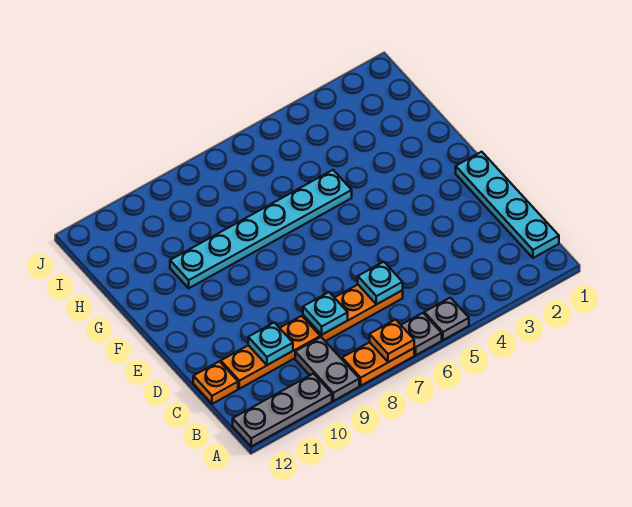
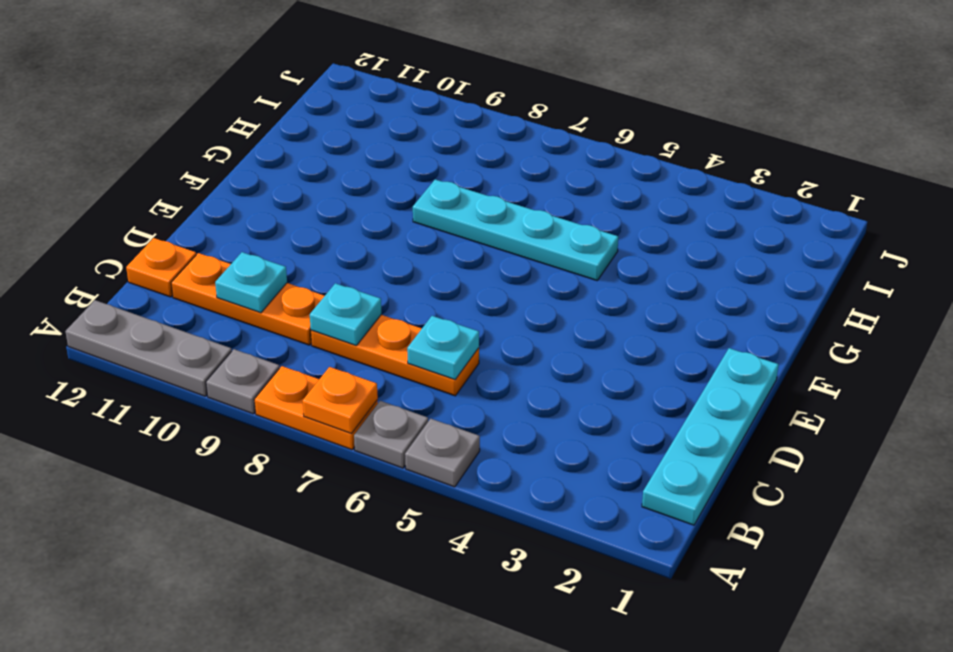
grey plate A9:B9 level 1 -> grey plate A9 level 1
cyan plate G5:G10 level 1 -> cyan plate G5:G8 level 1

